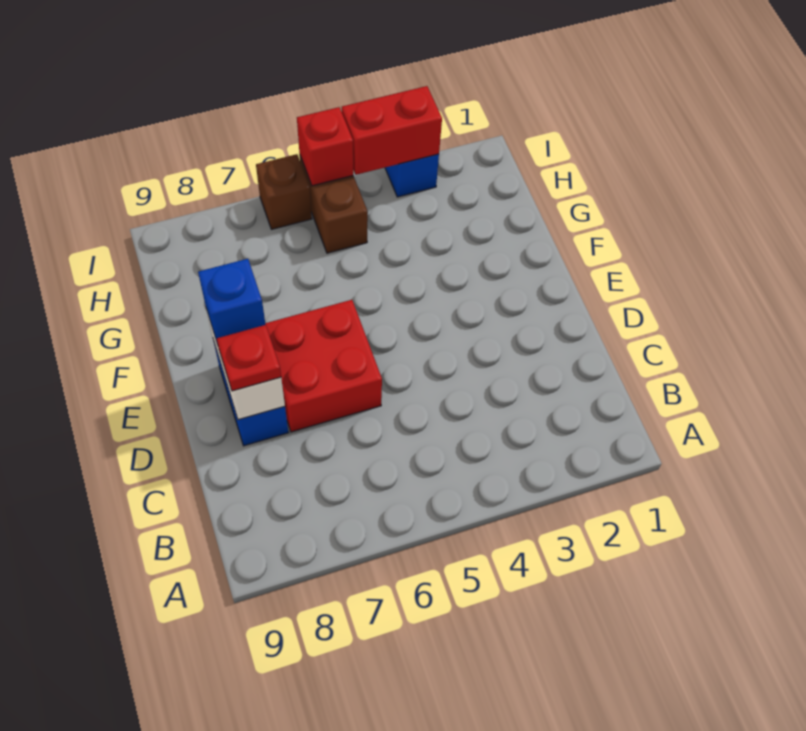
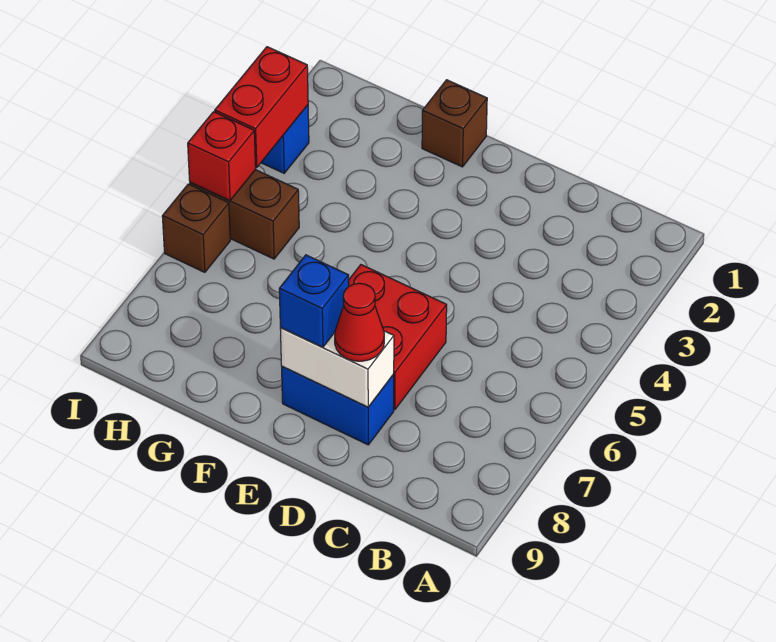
red plate D8 level 3 -> red cone D8 level 3
none -> brown brick F1 level 1

